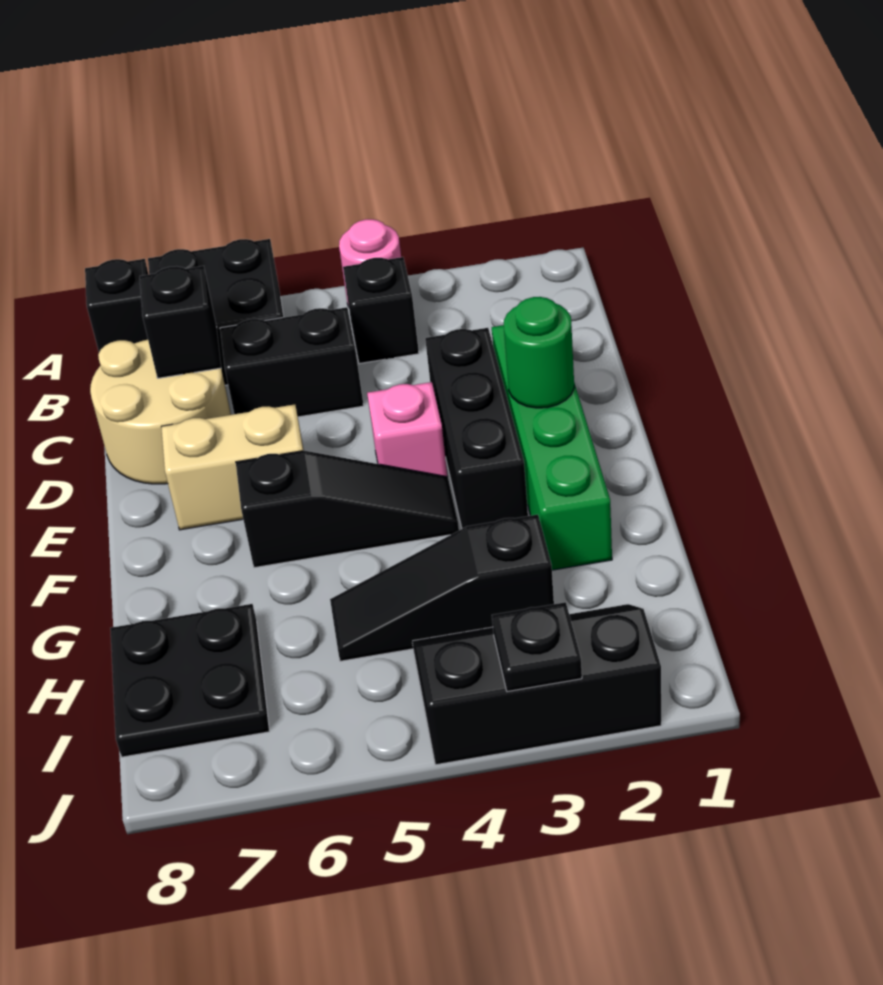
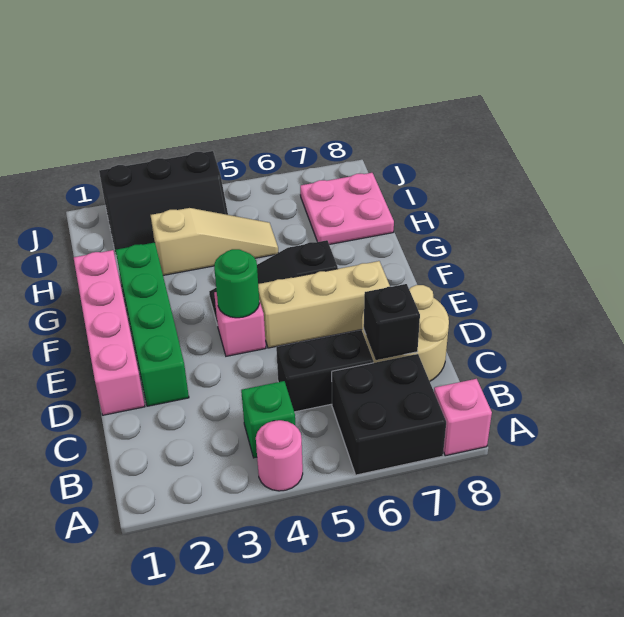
black brick A8 level 1 -> pink brick A8 level 1
black brick B4 level 1 -> green brick B4 level 1
none -> pink brick D1:G1 level 1
black brick D3:F3 level 1 -> none
green round brick E2 level 2 -> green round brick E4 level 2
tan brick E6:E7 level 1 -> tan brick E5:E7 level 1
black slope H3:H5 level 1 top 3 -> tan slope H3:H5 level 1 top 3
black plate H7:I8 level 1 -> pink plate H7:I8 level 1
black plate J3 level 2 -> none

